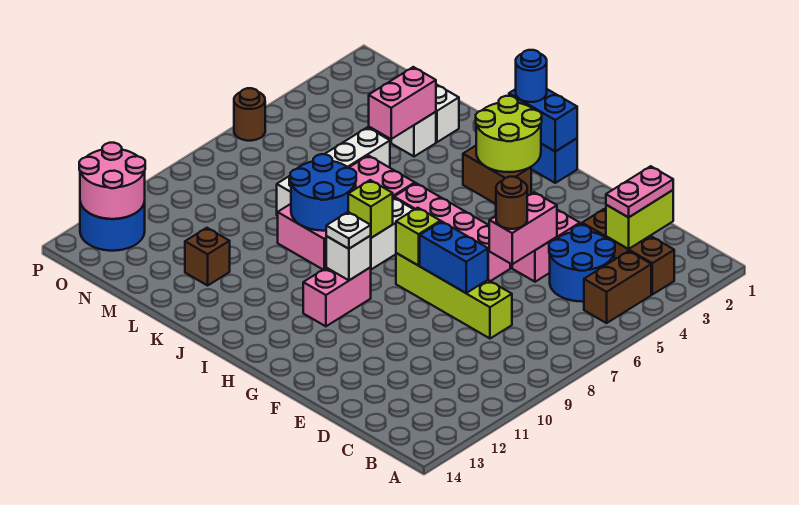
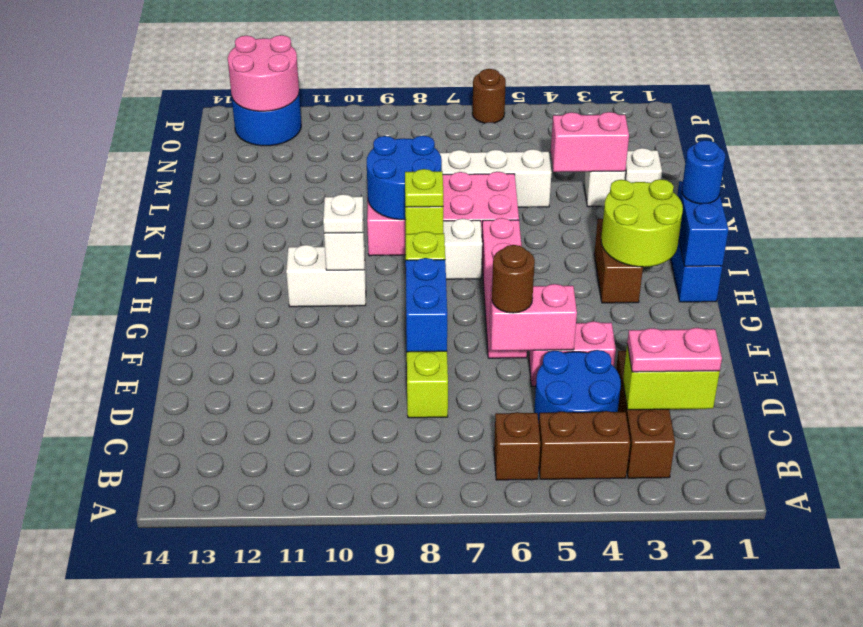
pink brick H10:H11 level 1 -> white brick H10:H11 level 1
none -> lime plate I8 level 3
brown brick L12 level 1 -> brown brick B6 level 1

